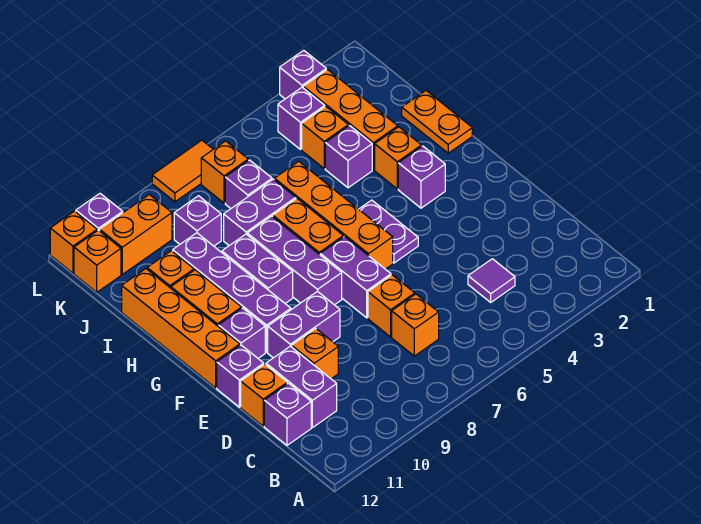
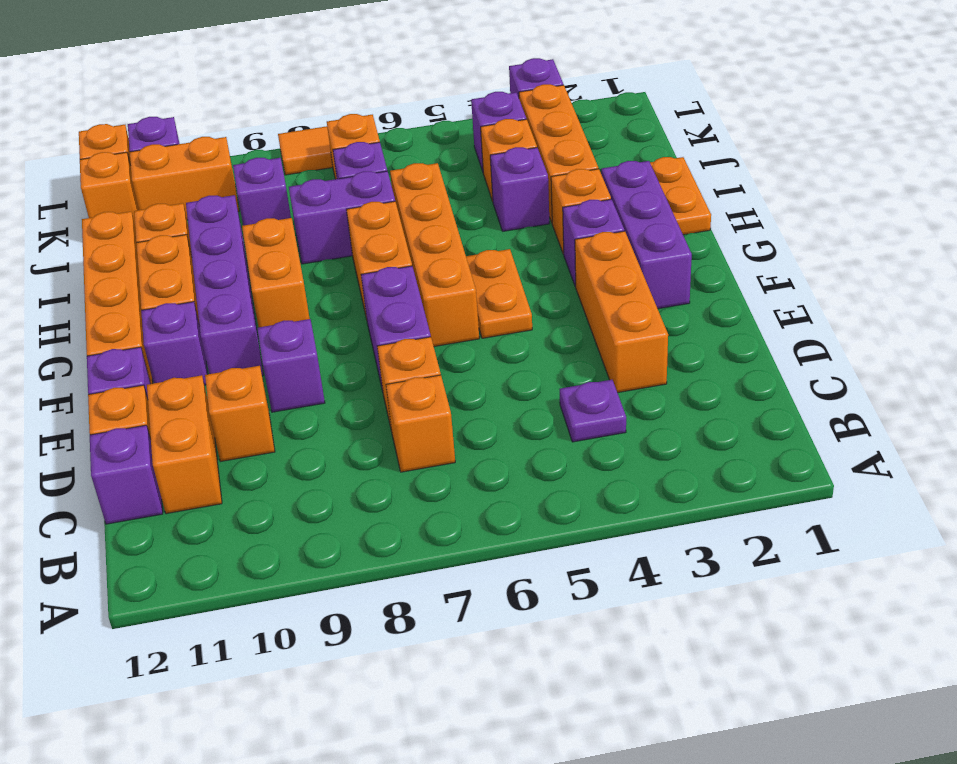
purple tile C4 level 1 -> purple plate C4 level 1
purple brick C11:D11 level 1 -> orange brick C11:D11 level 1
none -> orange brick D3:F3 level 1
purple brick E9:E10 level 1 -> purple brick E9 level 1
purple plate F5:G5 level 1 -> orange plate F5:G5 level 1
purple brick F8:H8 level 1 -> purple brick F2:H2 level 1
purple brick G9:H9 level 1 -> orange brick G9:H9 level 1

